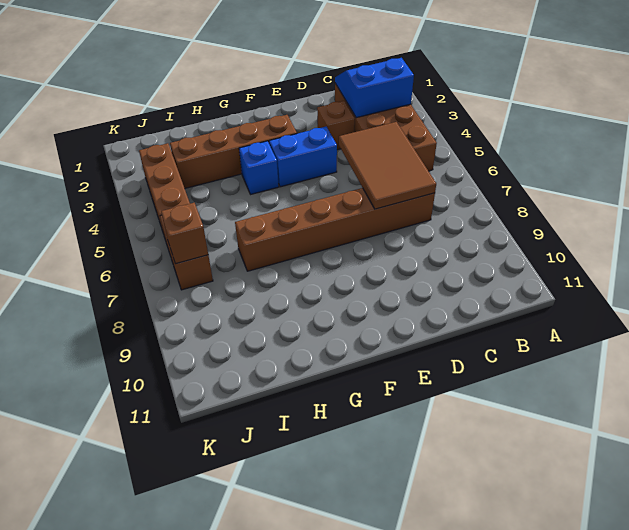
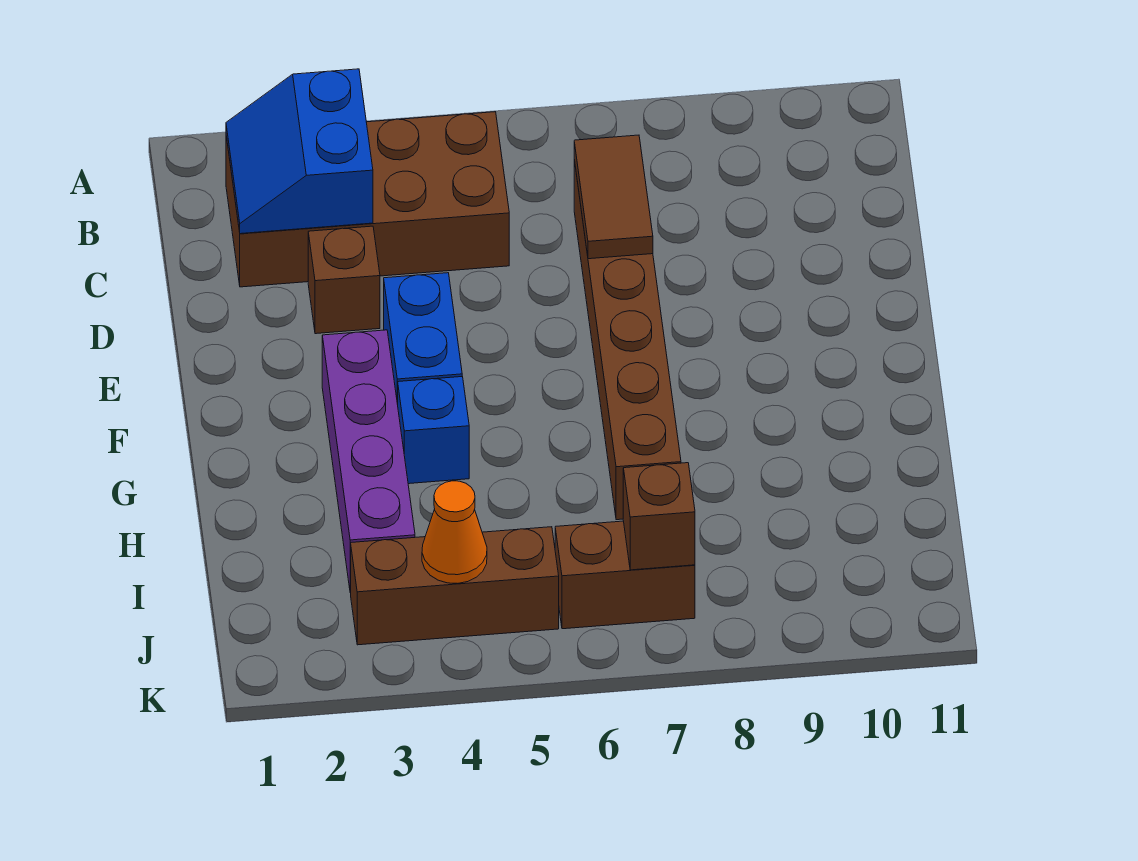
brown tile C5:D7 level 2 -> brown tile C7:D7 level 2
brown brick F3:I3 level 1 -> purple brick F3:I3 level 1
none -> orange cone J4 level 2

